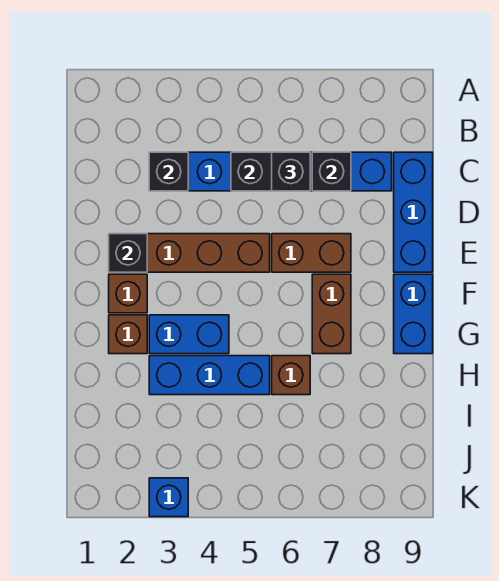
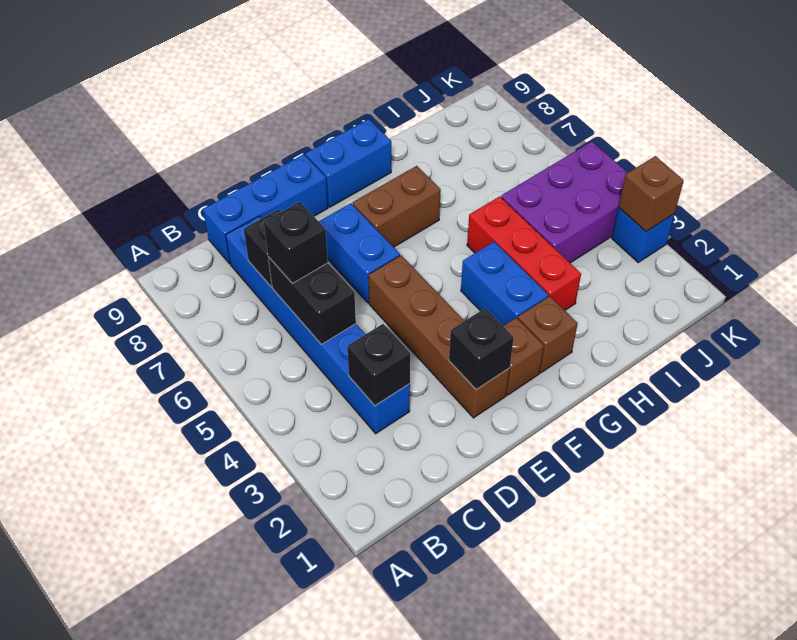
brown brick E6:E7 level 1 -> blue brick E6:E7 level 1
blue brick H3:H5 level 1 -> red brick H3:H5 level 1
brown brick H6 level 1 -> brown brick K3 level 2
none -> purple brick I4:K5 level 1

